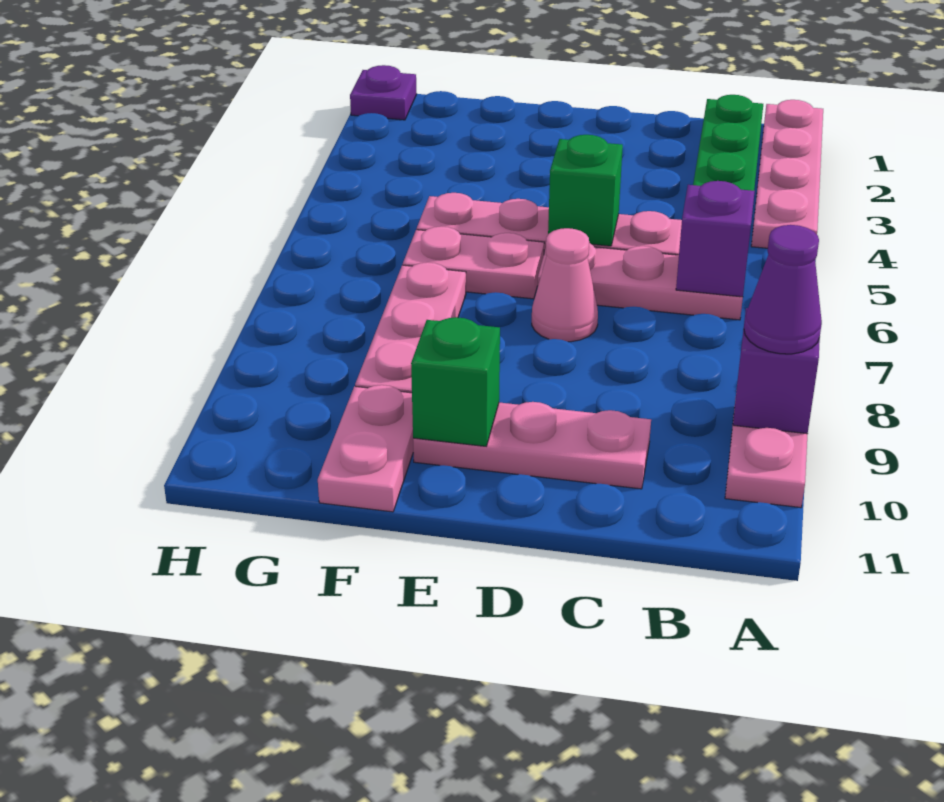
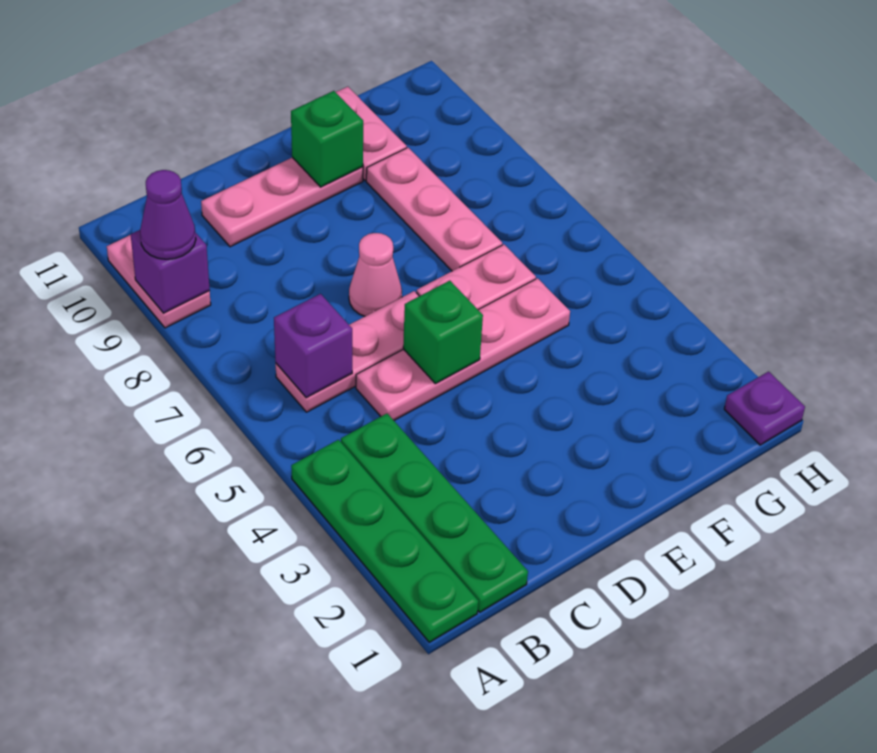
pink plate A1:A4 level 1 -> green plate A1:A4 level 1

